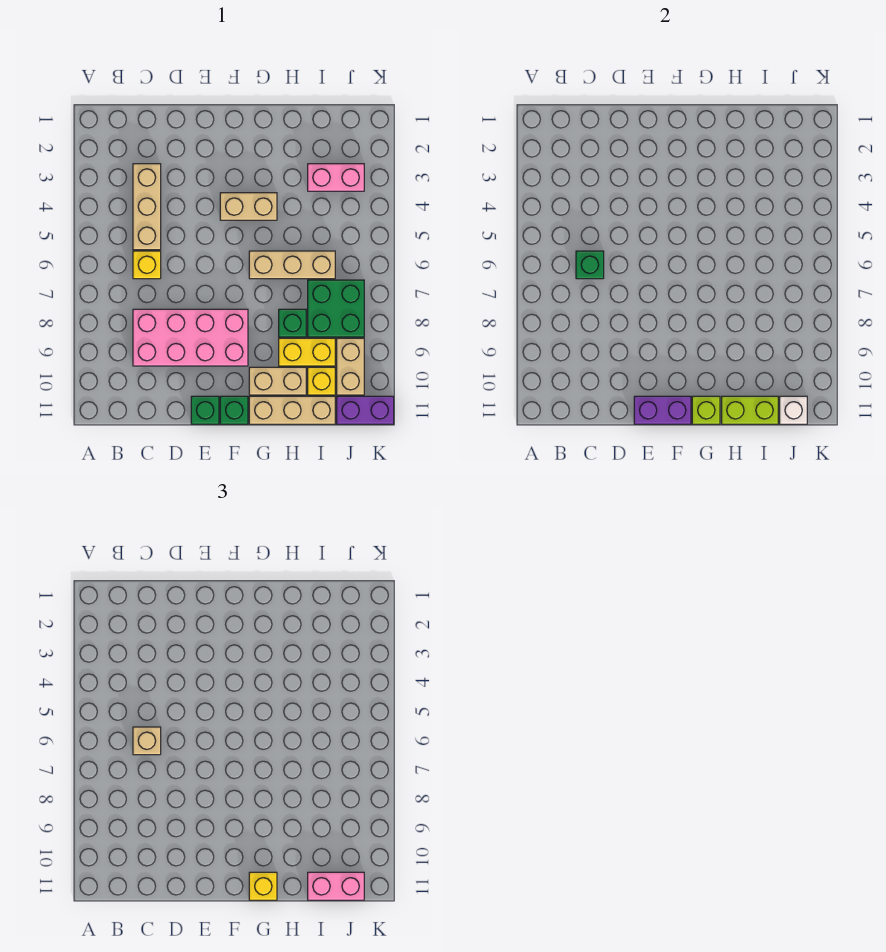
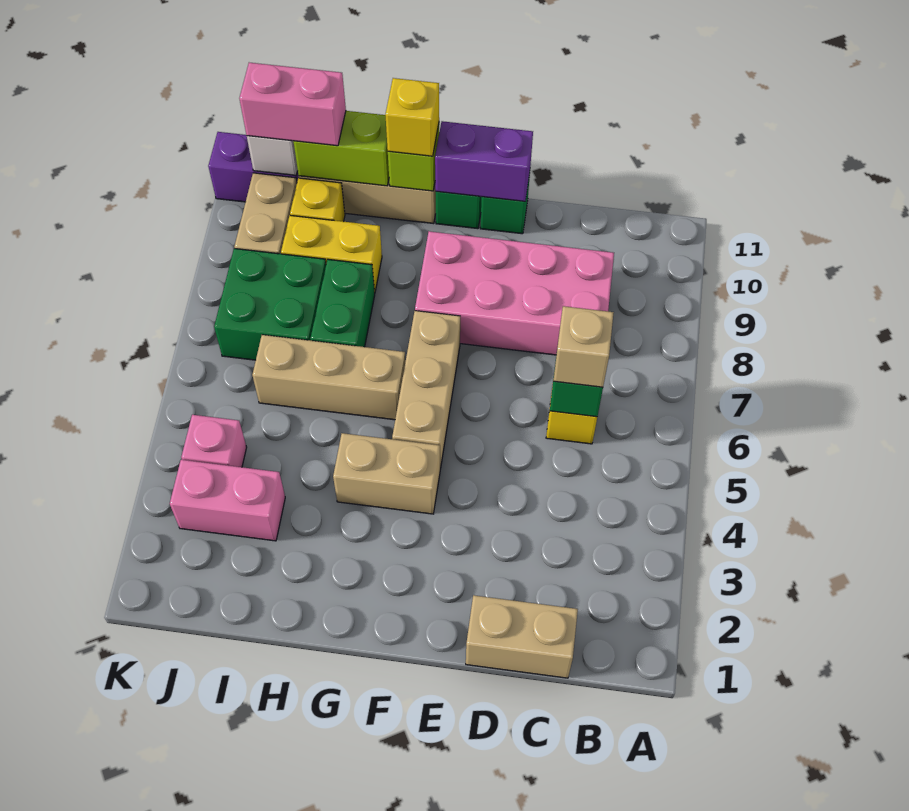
tan brick C3:C5 level 1 -> tan brick F5:F7 level 1
tan brick G10:H10 level 1 -> tan brick C1:D1 level 1
green brick H8 level 1 -> green brick H7:H8 level 1
none -> pink brick J4 level 1

